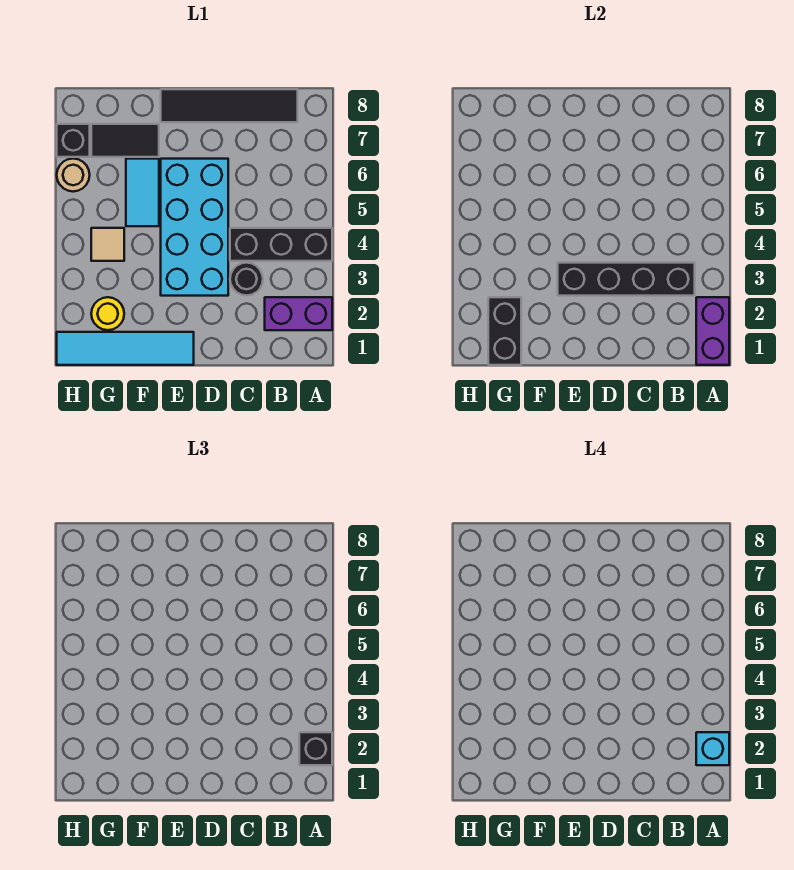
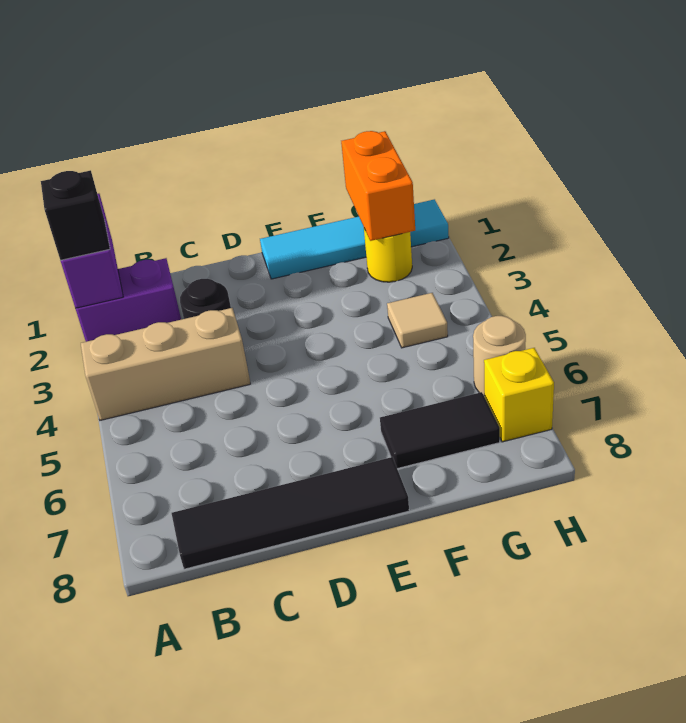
cyan brick A2 level 4 -> none
black brick A4:C4 level 1 -> tan brick A4:C4 level 1
black brick B3:E3 level 2 -> none
cyan brick D3:E6 level 1 -> none
cyan tile F5:F6 level 1 -> none
black brick G1:G2 level 2 -> orange brick G1:G2 level 2
black brick H7 level 1 -> yellow brick H7 level 1

